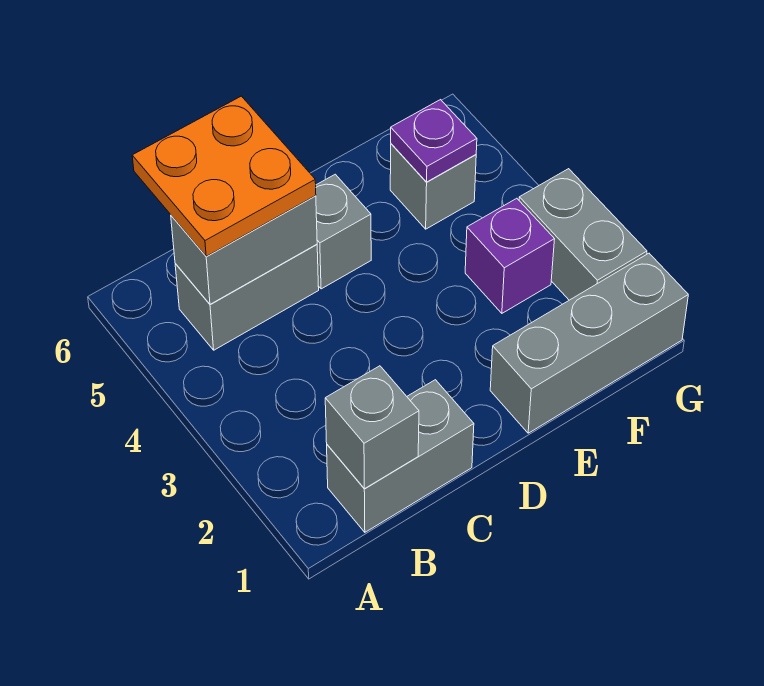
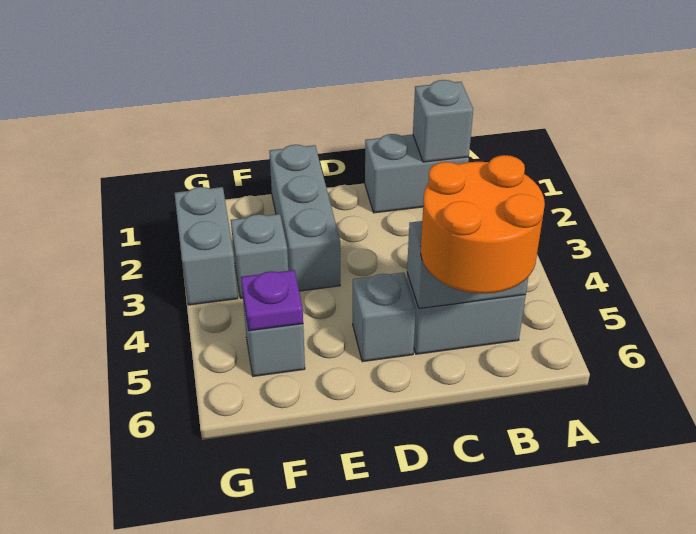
orange plate B5:C6 level 3 -> orange round brick B5:C6 level 3
grey brick E1:G1 level 1 -> grey brick E1:E3 level 1
purple brick F3 level 1 -> grey brick F3 level 1

